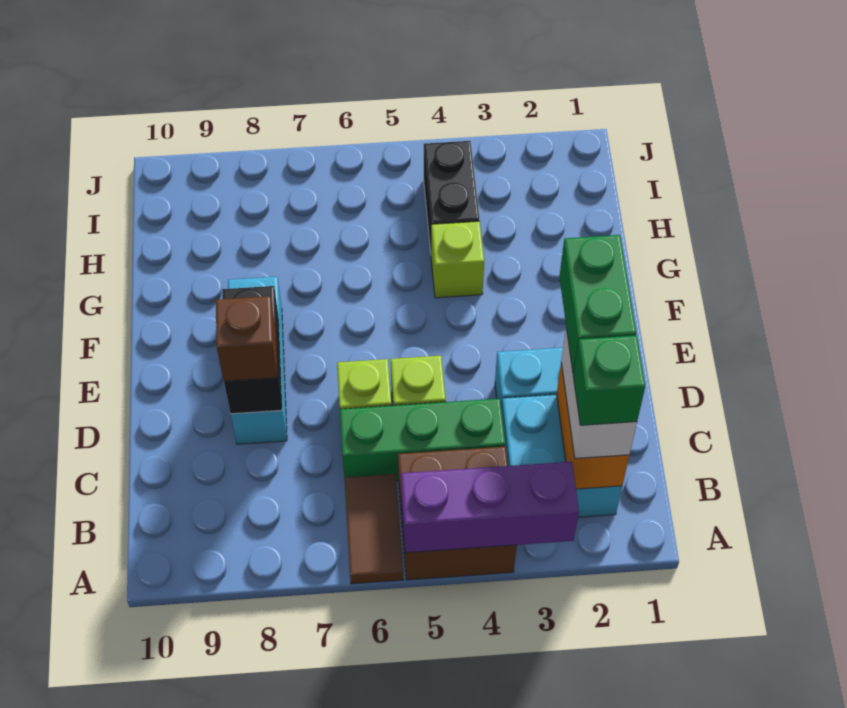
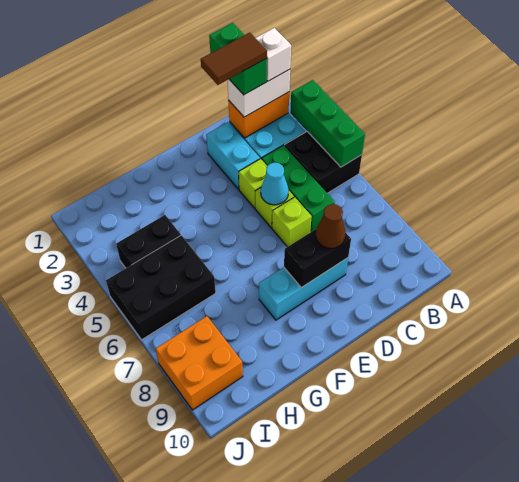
purple brick A3:A5 level 2 -> green brick A3:A5 level 2
brown brick A4:B5 level 1 -> black brick A4:B5 level 1
brown tile A6:B6 level 1 -> brown tile C2:D2 level 5
green brick B2 level 4 -> white brick B2 level 4
green brick C2:D2 level 4 -> green brick C1:C2 level 4
none -> cyan cone D5 level 2
brown brick D8 level 3 -> brown cone D8 level 3
lime brick G4 level 1 -> lime brick D4 level 1
none -> black brick H5:J6 level 1
none -> orange brick I8:J9 level 1

